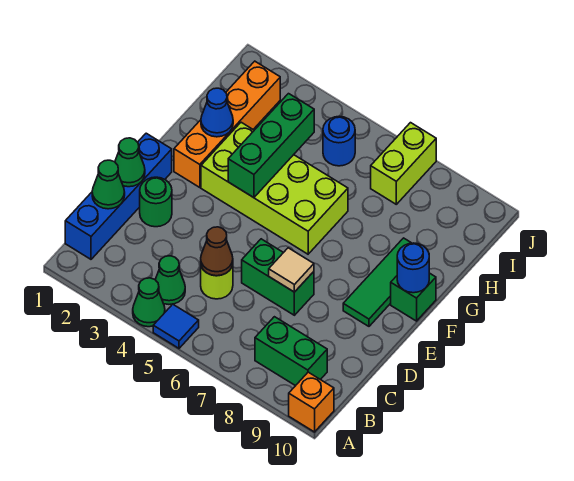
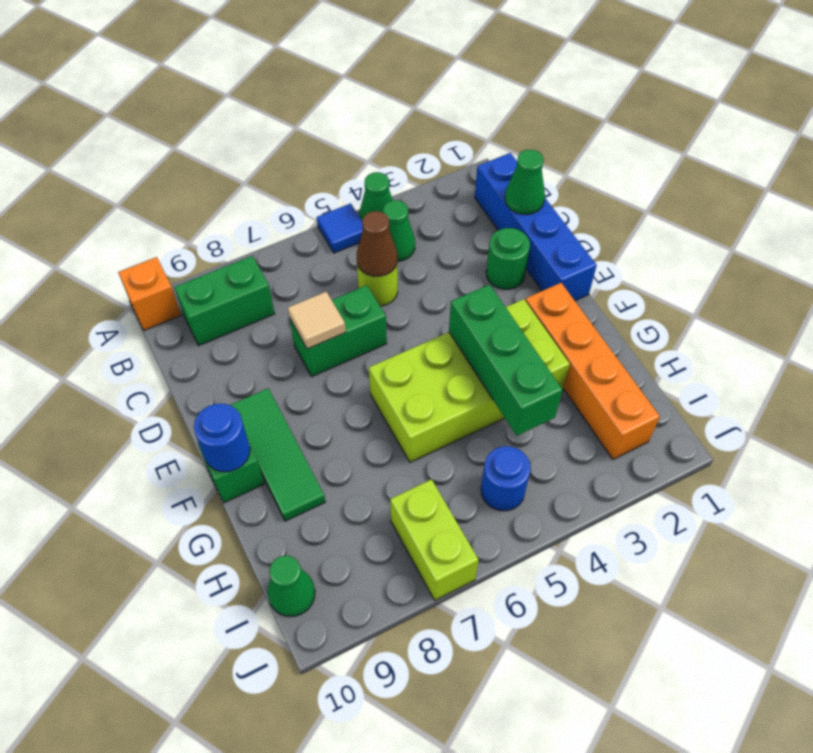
green cone D1 level 2 -> green cone I10 level 1
blue cone G2 level 2 -> none

